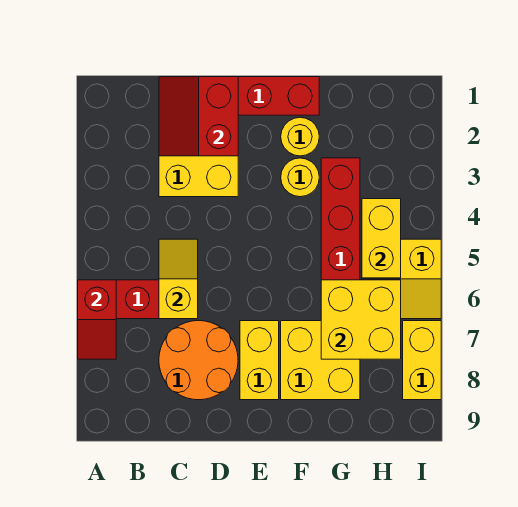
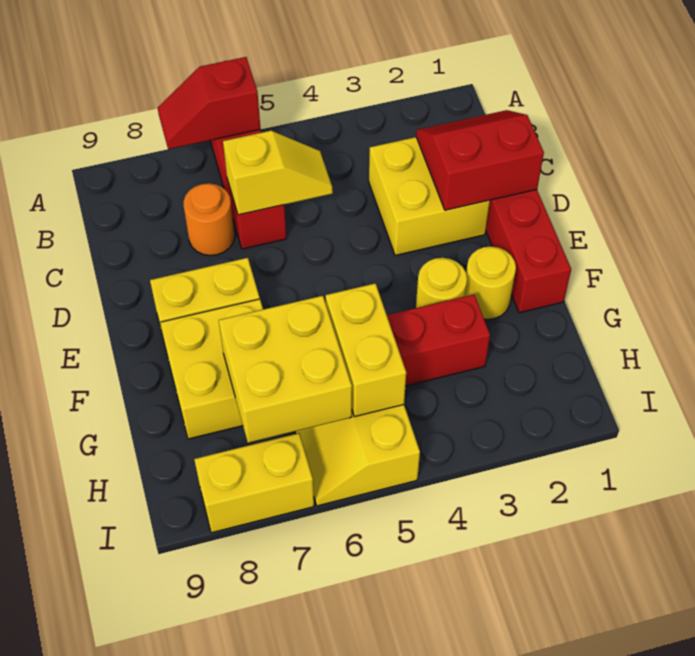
orange round brick C7:D8 level 1 -> orange round brick C7 level 1
yellow brick H4:H5 level 2 -> yellow brick G5:H5 level 2

